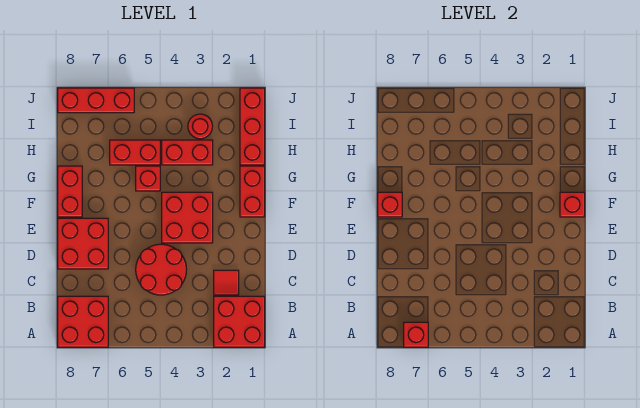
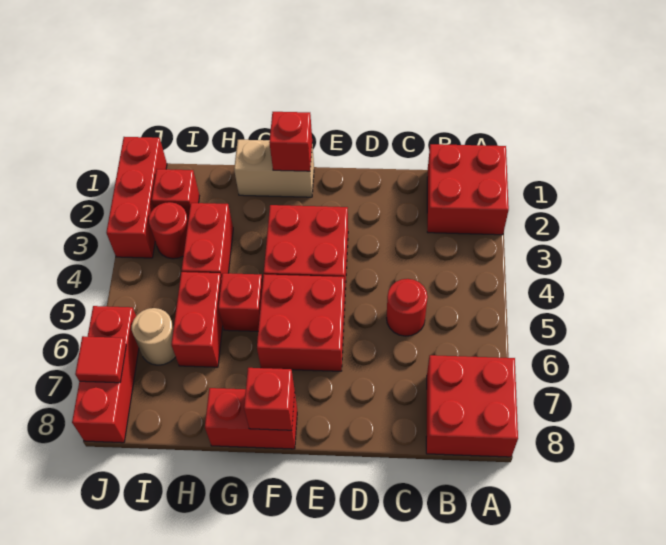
red brick A7 level 2 -> red brick I2 level 1
red tile C2 level 1 -> red tile J7 level 2
red round brick C4:D5 level 1 -> red round brick C5 level 1
red brick D7:E8 level 1 -> red brick E5:F6 level 1
red brick F1:G1 level 1 -> tan brick F1:G1 level 1
red brick H1:J1 level 1 -> red brick J1:J3 level 1
none -> tan round brick I6 level 1

